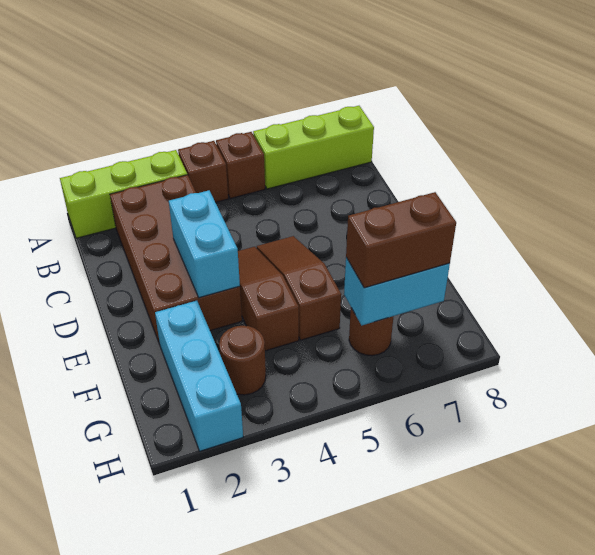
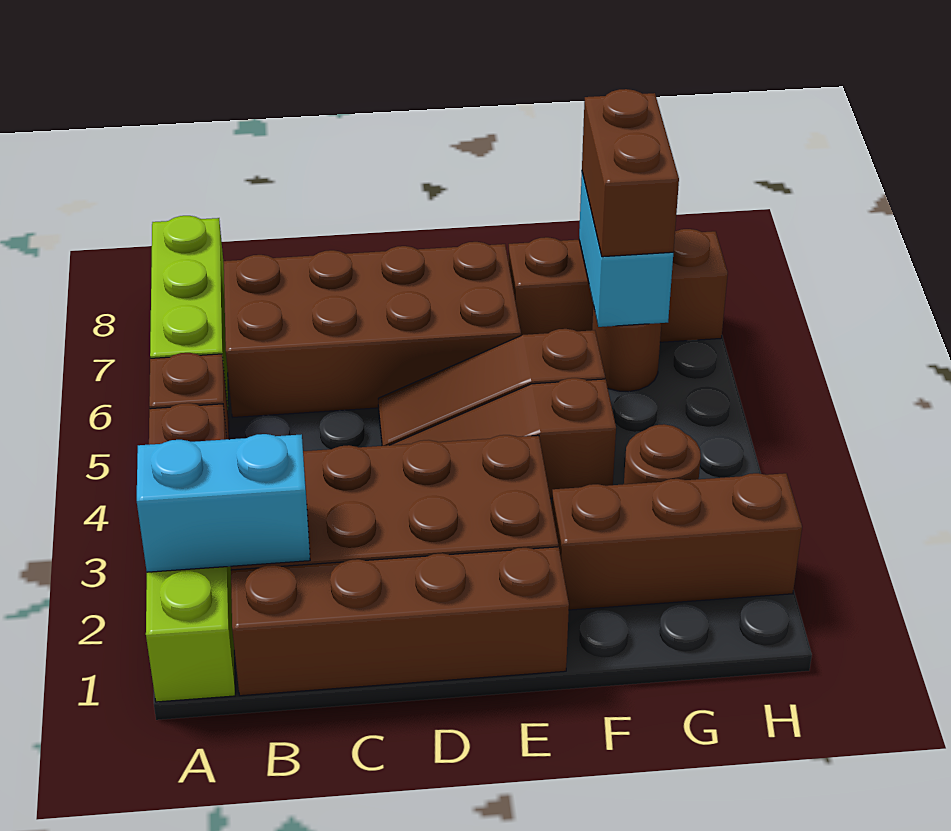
none -> brown brick B1:E1 level 1
none -> brown brick B6:E7 level 1
cyan brick D3:E3 level 2 -> cyan brick A2:B2 level 2
cyan brick F2:H2 level 1 -> brown brick F2:H2 level 1
none -> brown brick F7:H7 level 1

